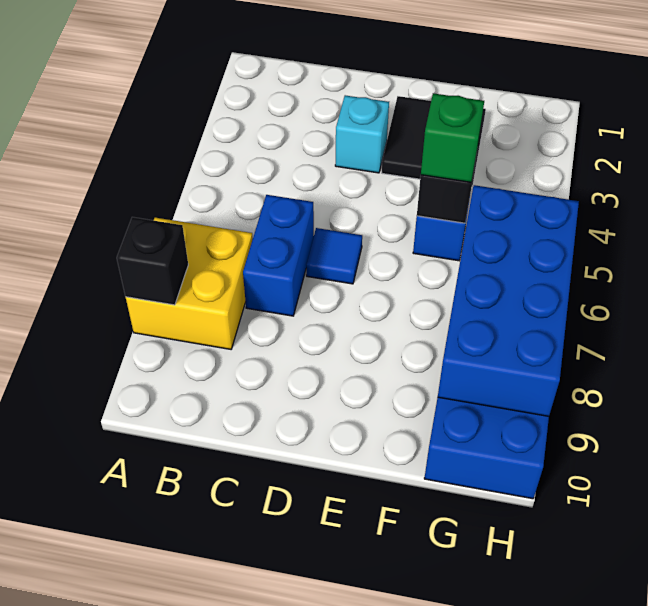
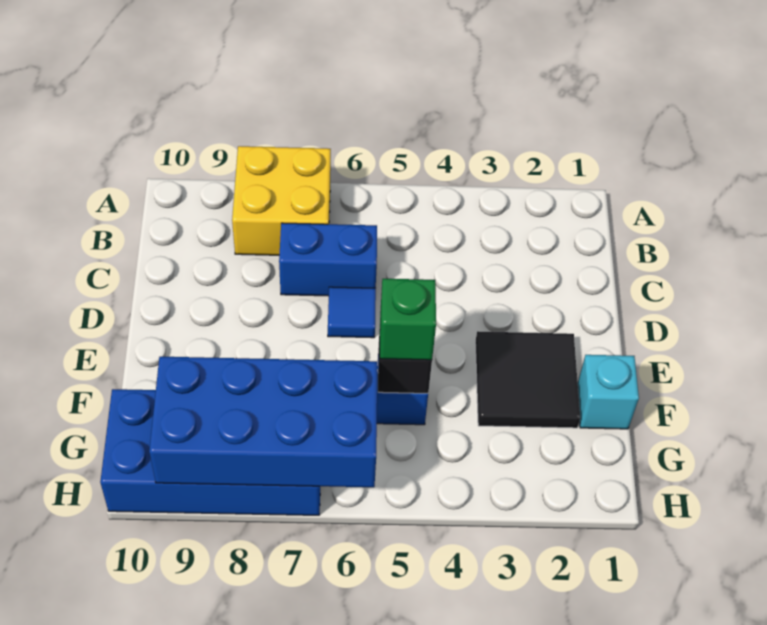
black brick A8 level 2 -> none
cyan brick D3 level 1 -> cyan brick F1 level 1

